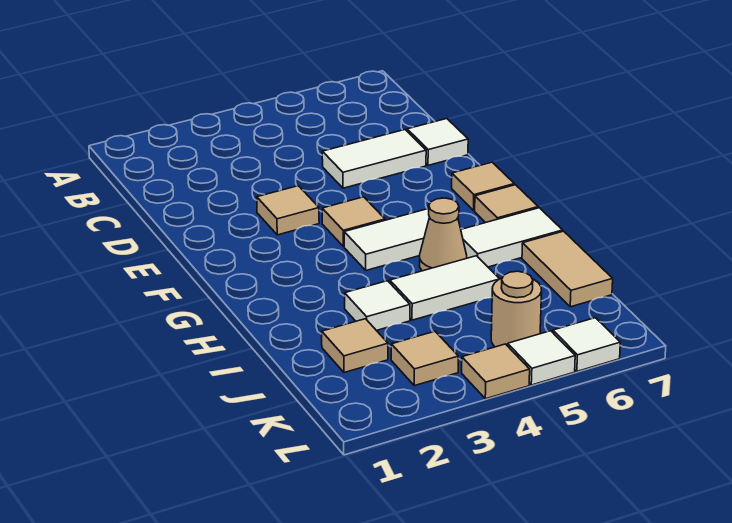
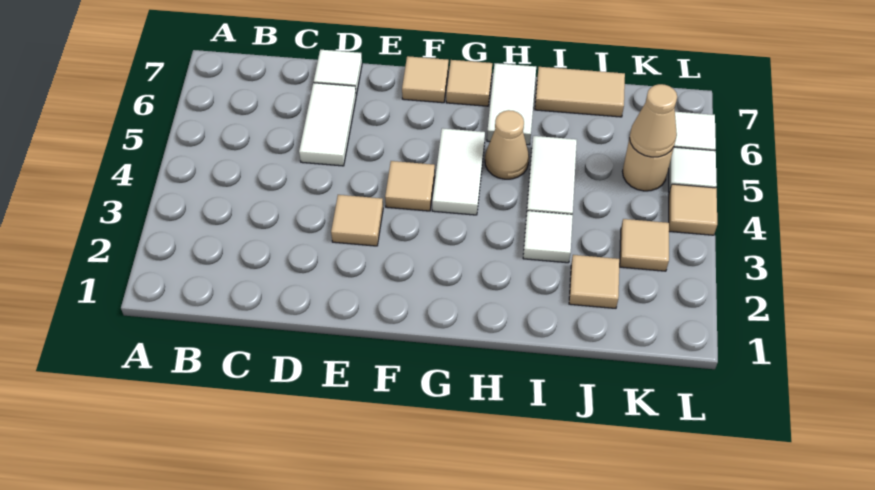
none -> tan cone K5 level 2

